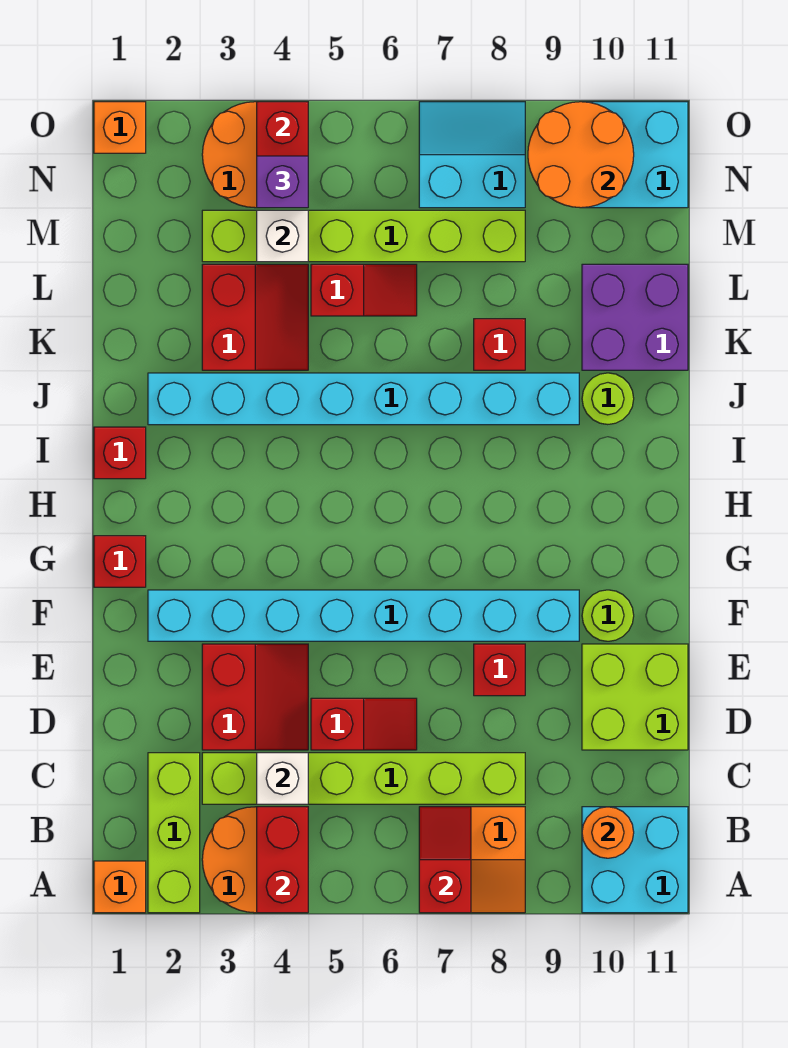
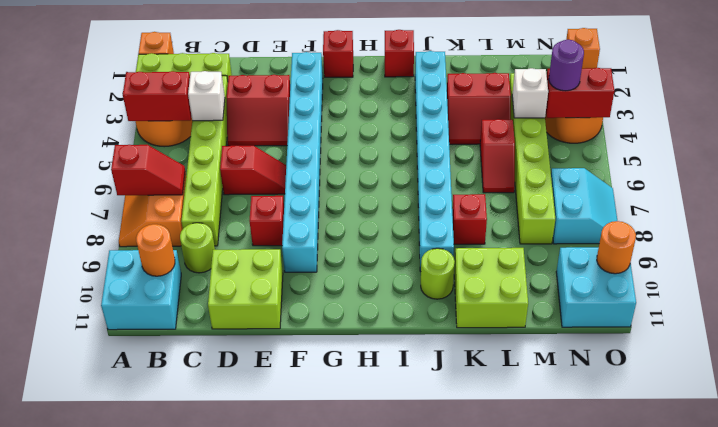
red slope D5:D6 level 1 top 5 -> red slope D6:E6 level 1 top D
lime round brick F10 level 1 -> lime round brick C9 level 1
purple brick K10:L11 level 1 -> lime brick K10:L11 level 1
purple brick N4 level 3 -> purple round brick N4 level 3
orange round brick N9:O10 level 2 -> orange round brick O10 level 2

